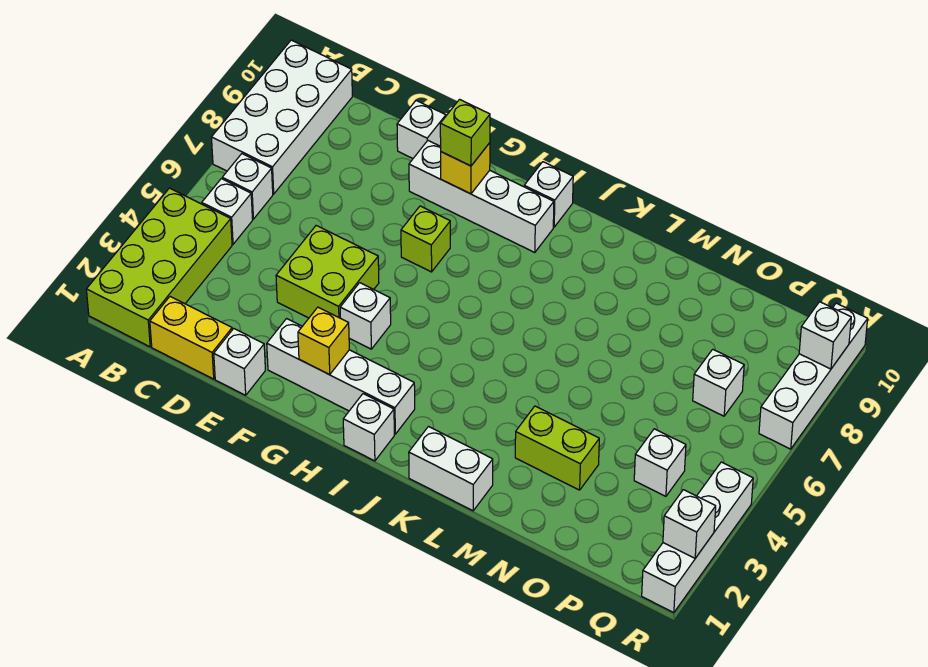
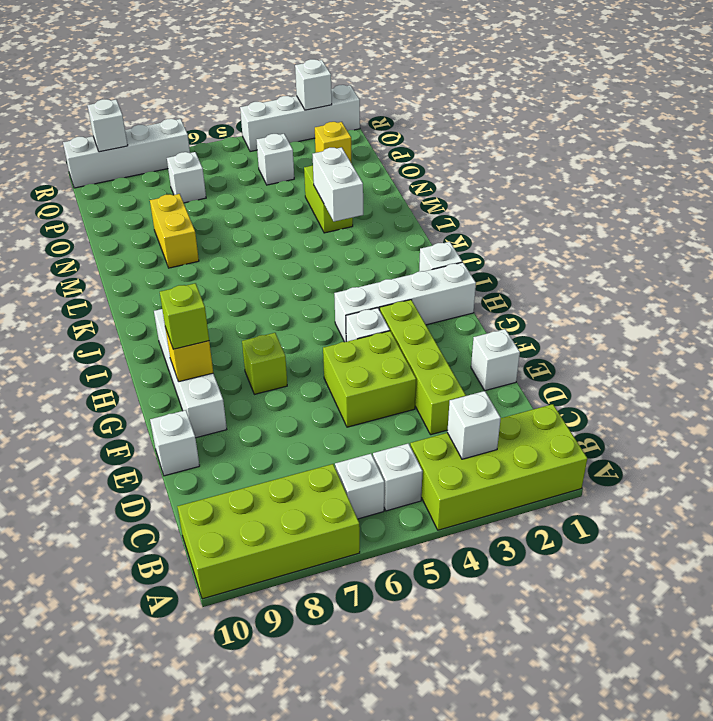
white brick A7:B10 level 1 -> lime brick A7:B10 level 1
yellow brick C1:D1 level 1 -> yellow brick M8:N8 level 1
none -> lime brick D3:G3 level 1
white brick F2:I2 level 1 -> white brick H1:H4 level 1
yellow brick G2 level 2 -> yellow brick P2 level 1
white brick I10 level 1 -> white brick B3 level 2
white brick K1:L1 level 1 -> white brick L3:M3 level 2

